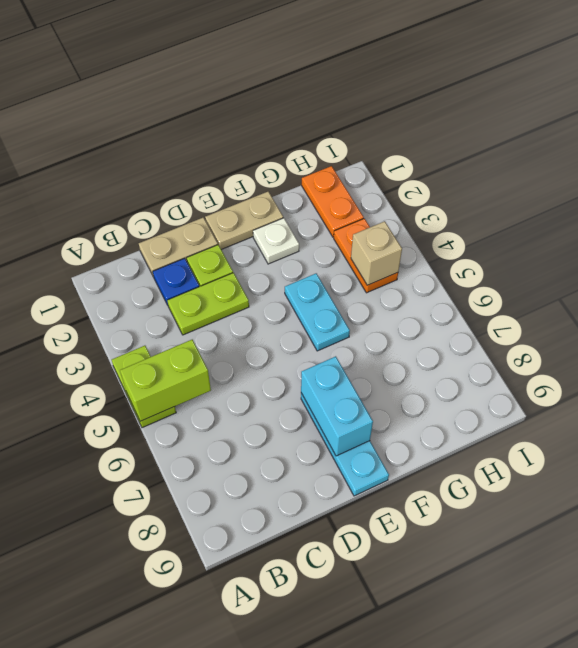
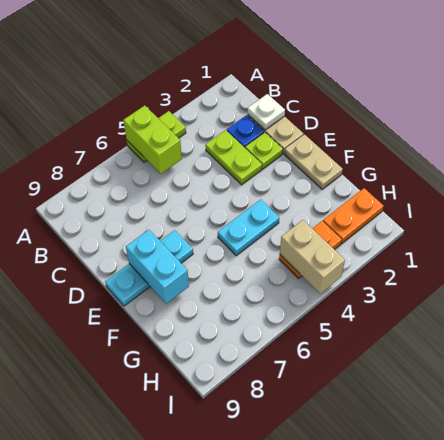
cyan brick E7:E8 level 2 -> cyan brick E8:F8 level 2
white plate F2 level 1 -> white plate C1 level 2
tan brick H4 level 2 -> tan brick H4:I4 level 2

